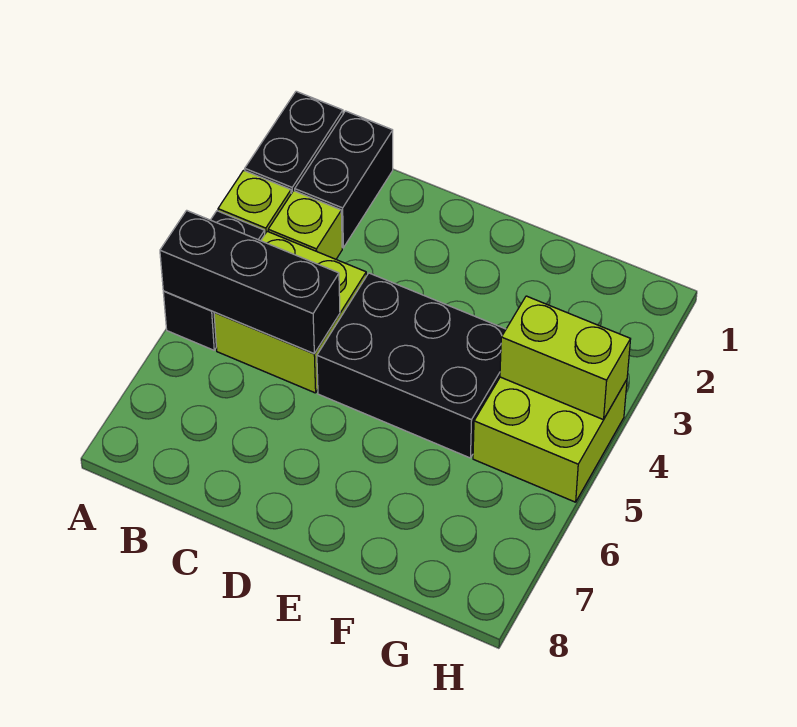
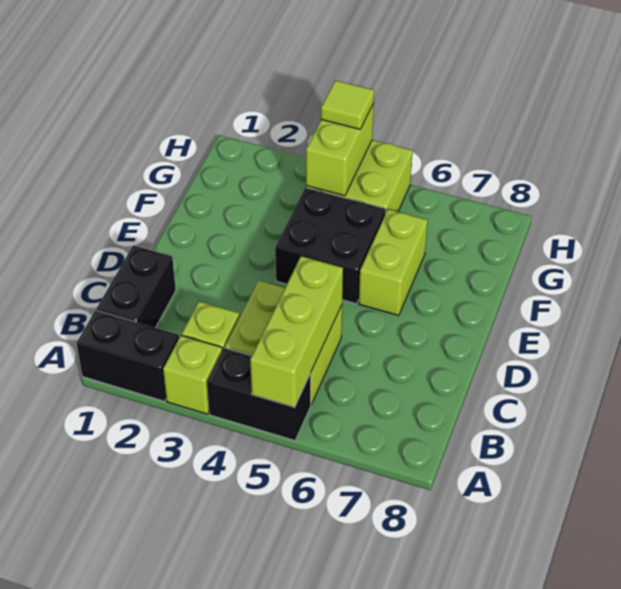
black brick A5:C5 level 2 -> lime brick A5:C5 level 2
black brick B1:B2 level 1 -> black brick B1:C1 level 1
black brick D4:F5 level 1 -> black brick E4:F5 level 1
none -> lime brick E6:F6 level 1
none -> lime tile H4 level 3

